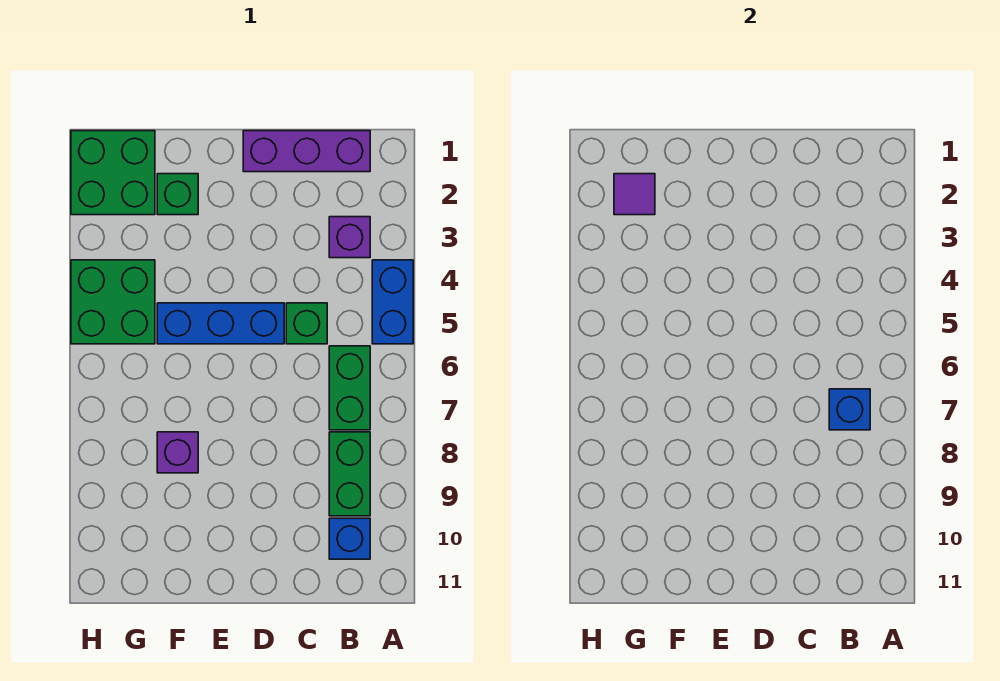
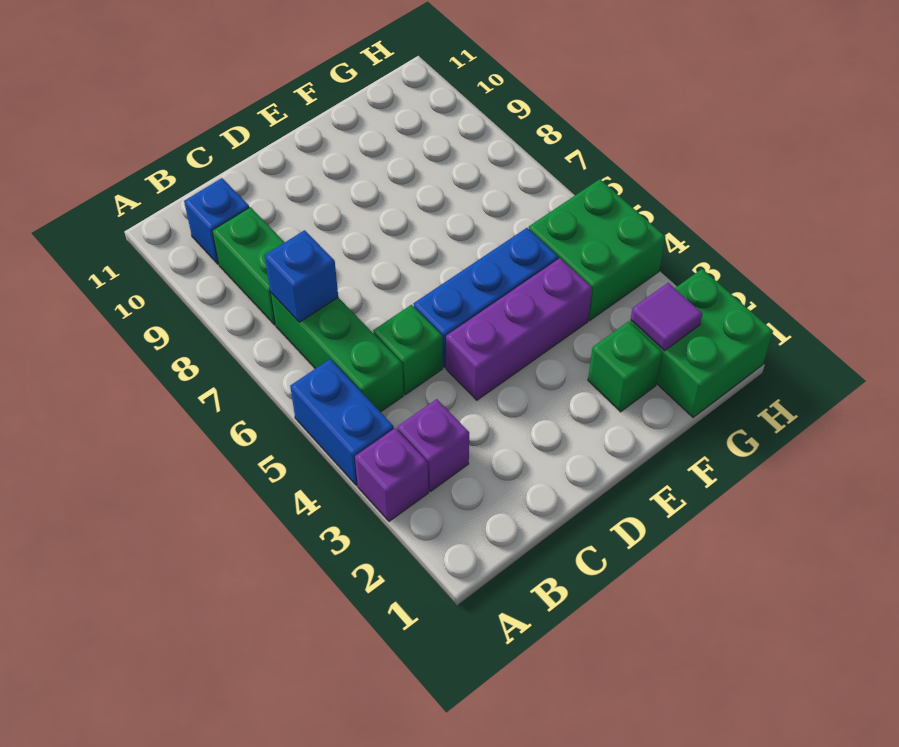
purple brick B1:D1 level 1 -> purple brick D4:F4 level 1
green brick B6:B7 level 1 -> green brick B5:B7 level 1
purple brick F8 level 1 -> purple brick A3 level 1

